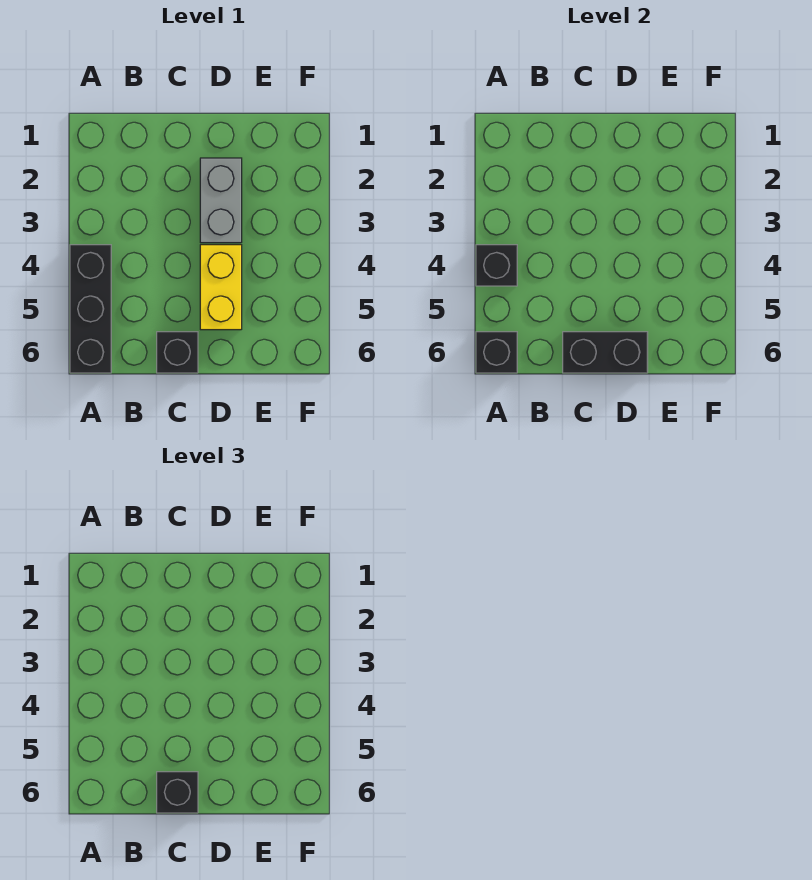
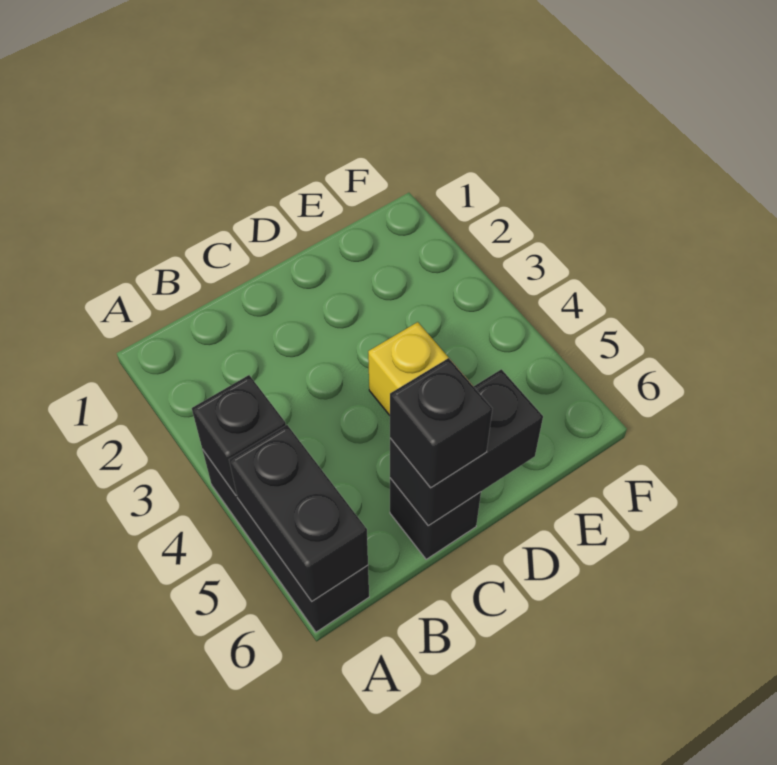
black brick A6 level 2 -> black brick A5:A6 level 2
grey brick D2:D3 level 1 -> none

